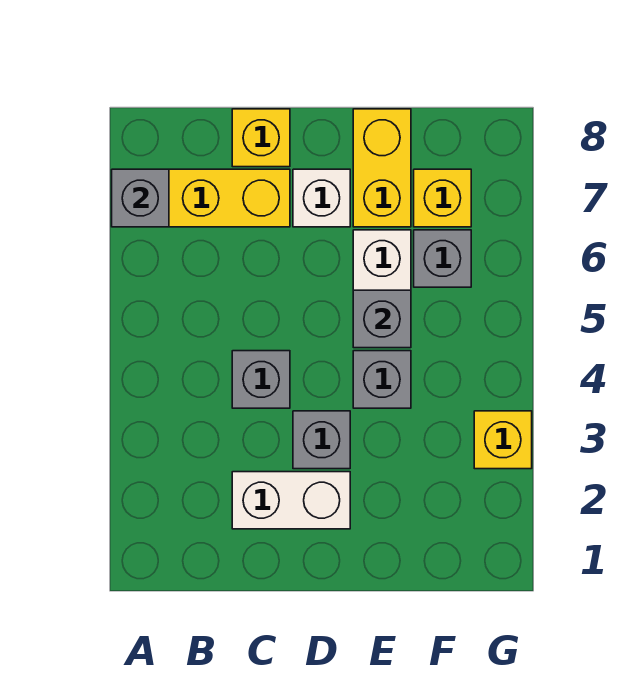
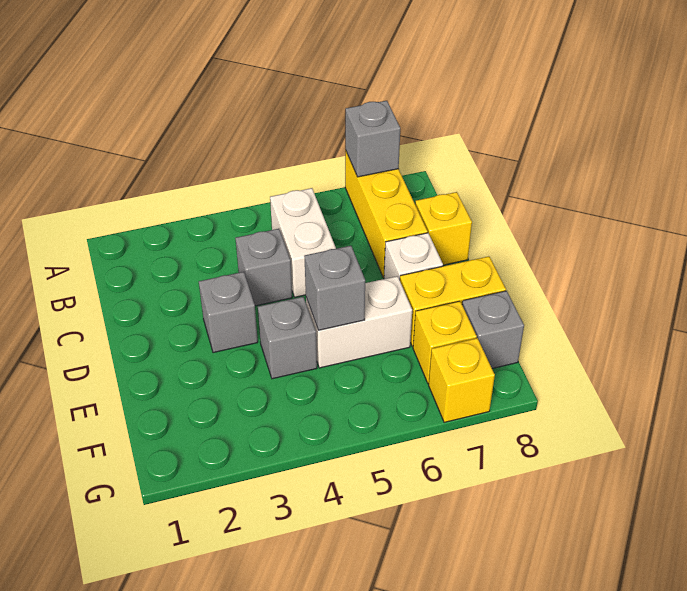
white brick C2:D2 level 1 -> white brick B5:C5 level 1
grey brick F6 level 1 -> grey brick F8 level 1
yellow brick G3 level 1 -> yellow brick G7 level 1

